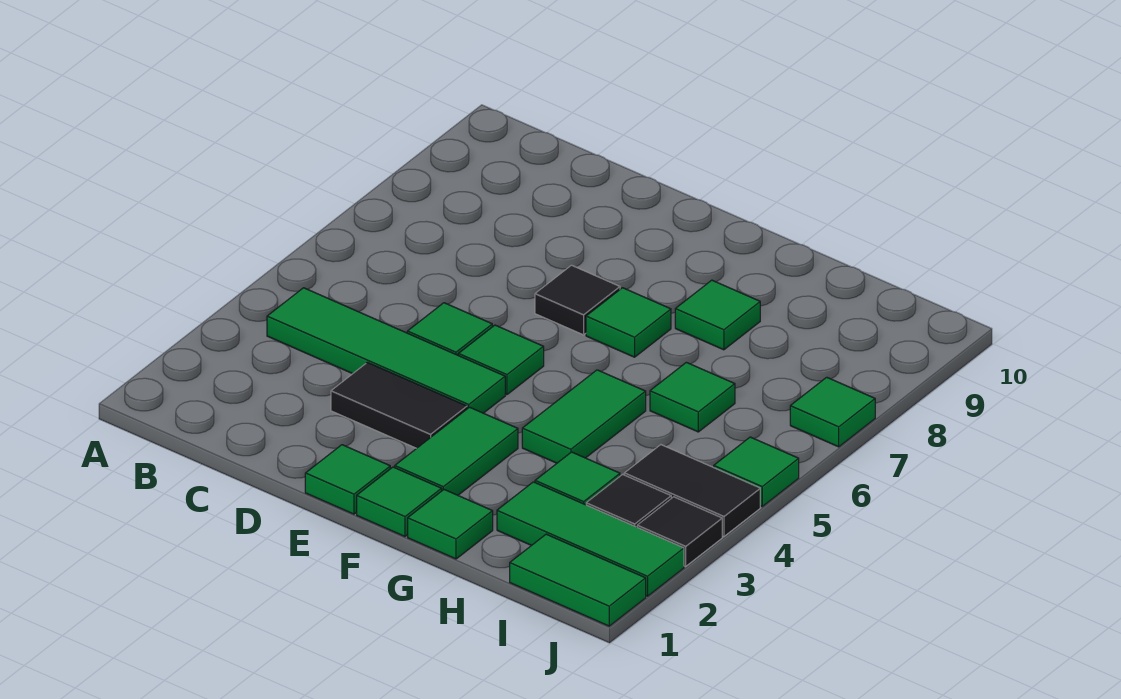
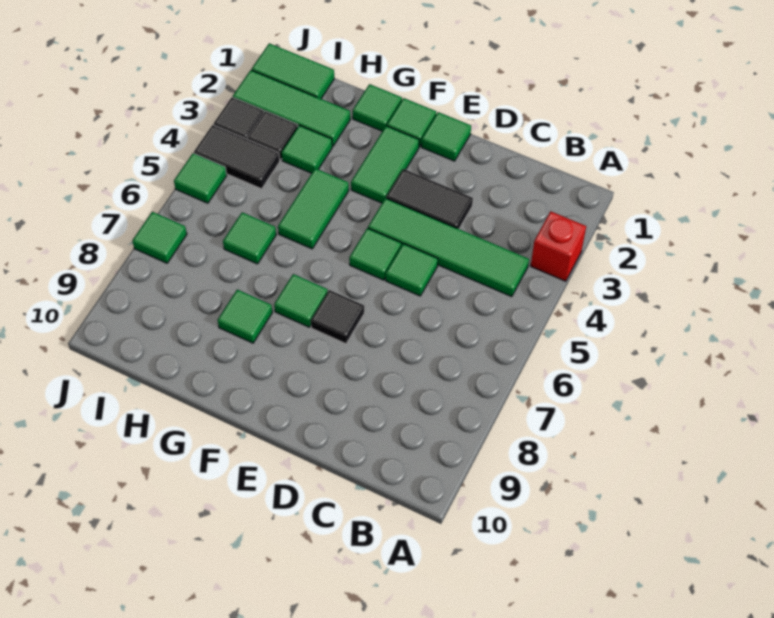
none -> red brick A3 level 1

